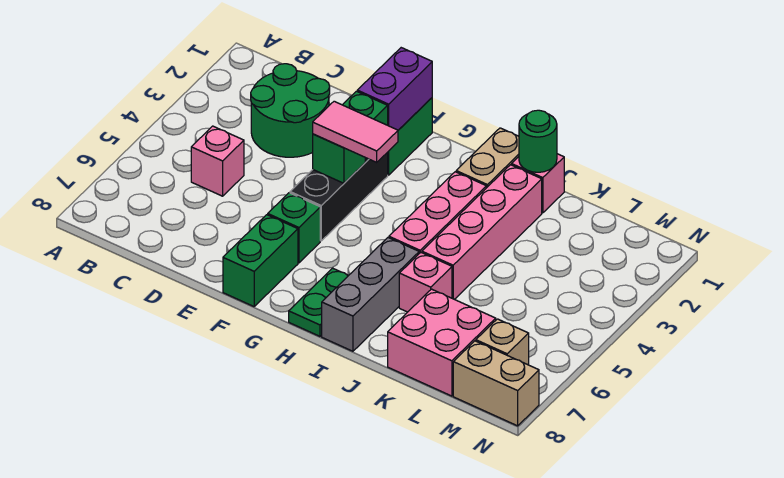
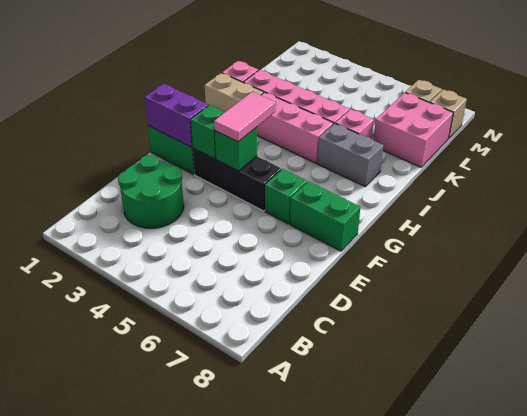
pink brick C5 level 1 -> none
green plate H7:H8 level 1 -> none
grey brick I6:I8 level 1 -> grey brick I6:I7 level 1
green round brick J1 level 2 -> none
tan brick M8:N8 level 1 -> tan brick M8 level 1

